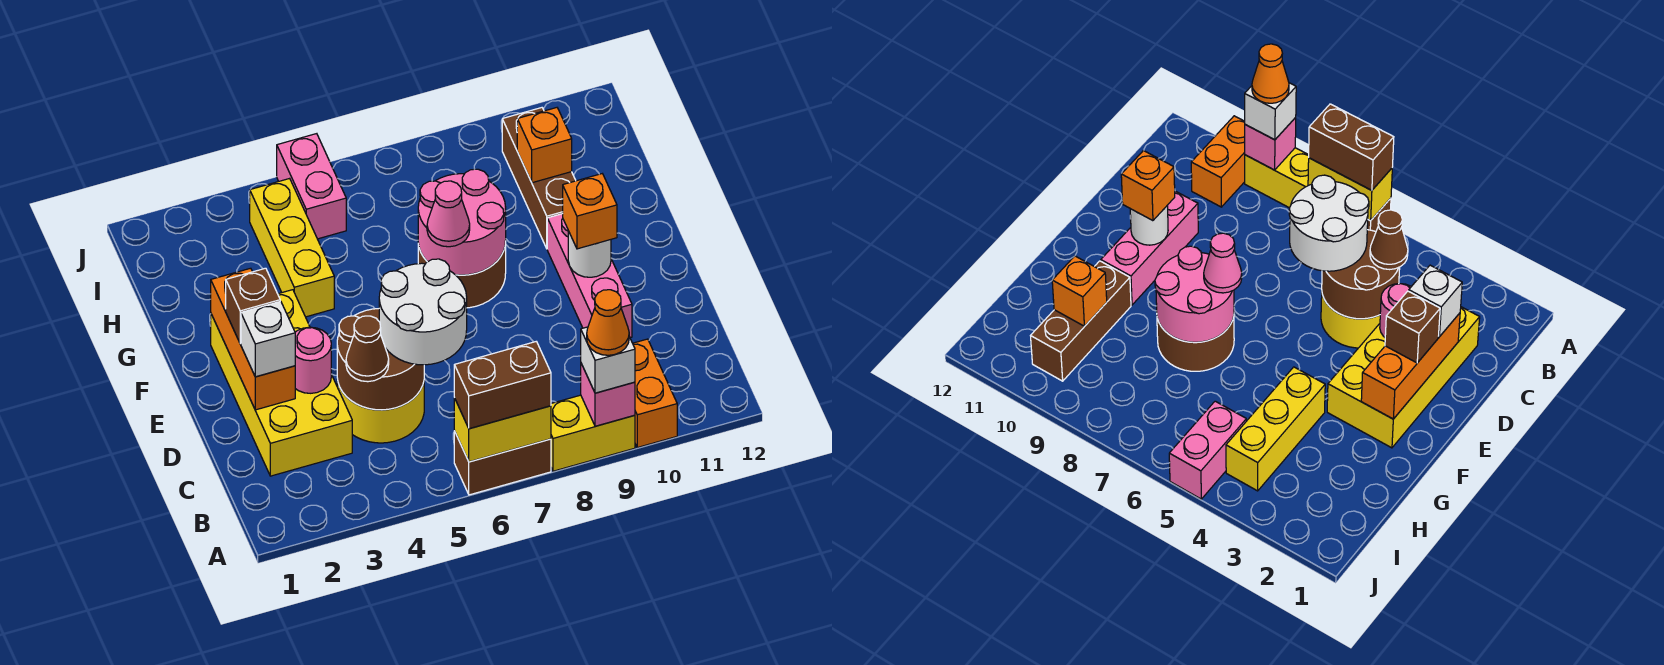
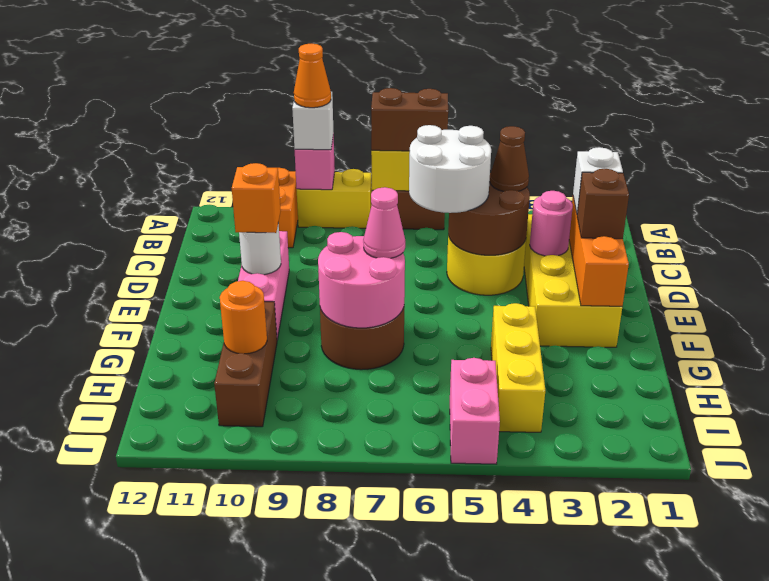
orange brick H10 level 2 -> orange round brick H10 level 2

